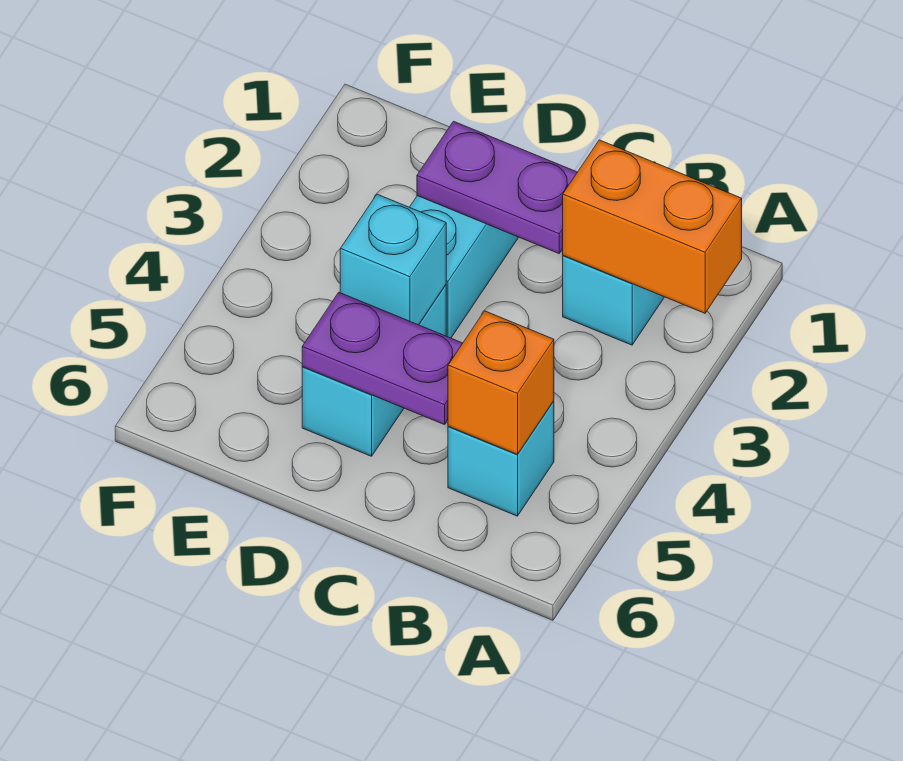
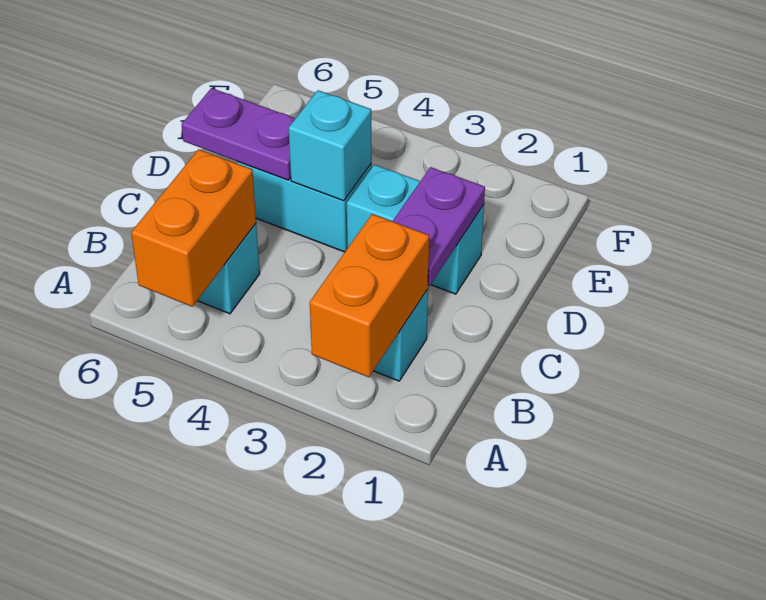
orange brick B5 level 2 -> orange brick A5:B5 level 2
purple plate C5:D5 level 2 -> purple plate D5:D6 level 2

